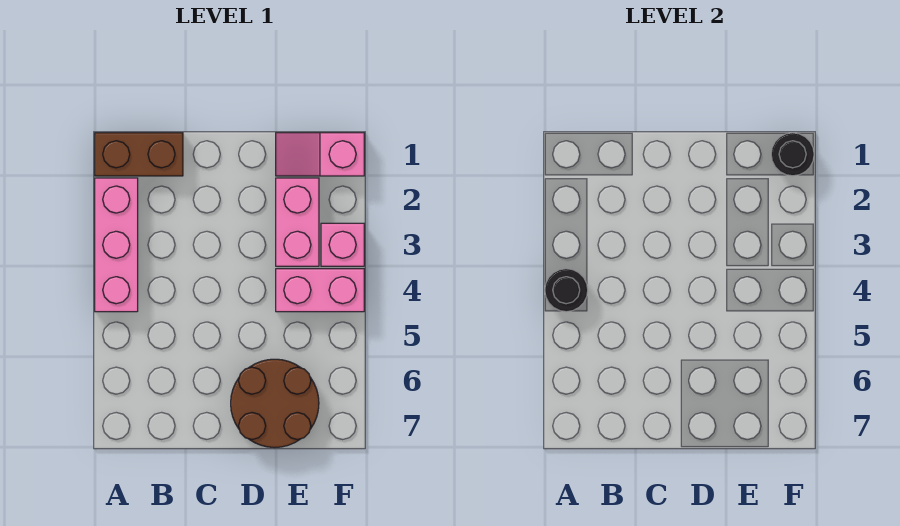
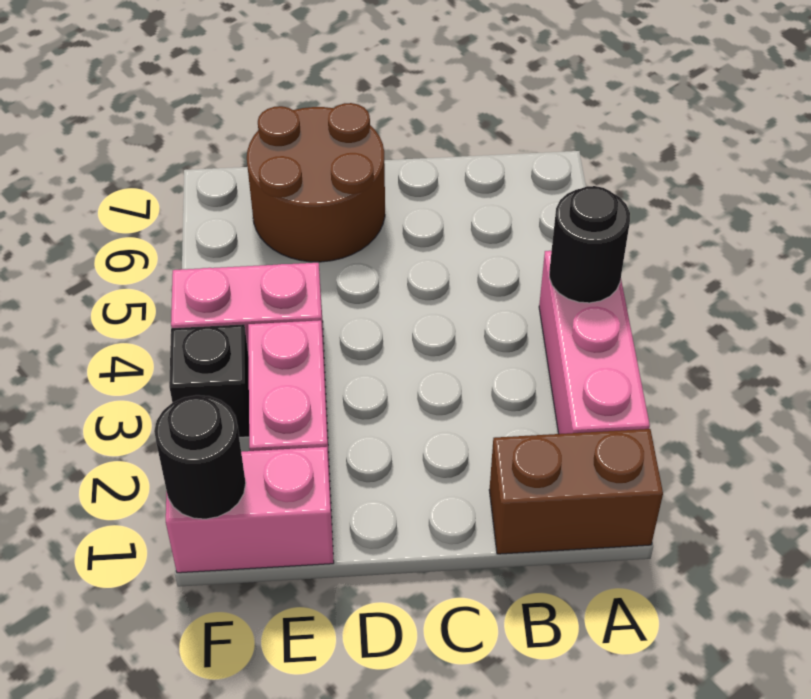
pink slope E1:F1 level 1 top F -> pink brick E1:F1 level 1
pink brick F3 level 1 -> black brick F3 level 1

